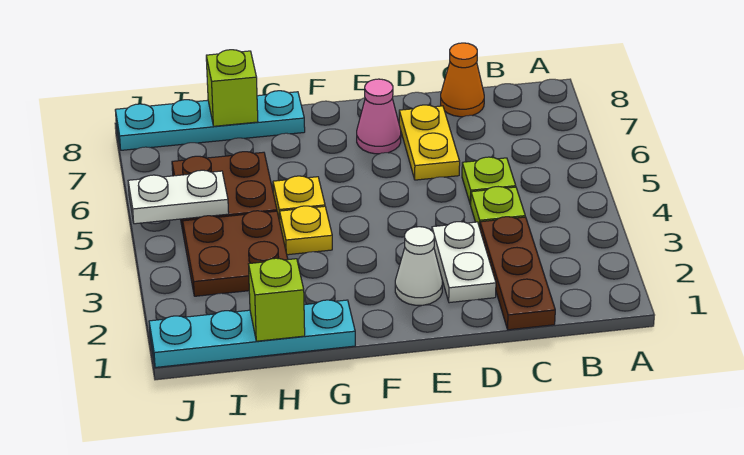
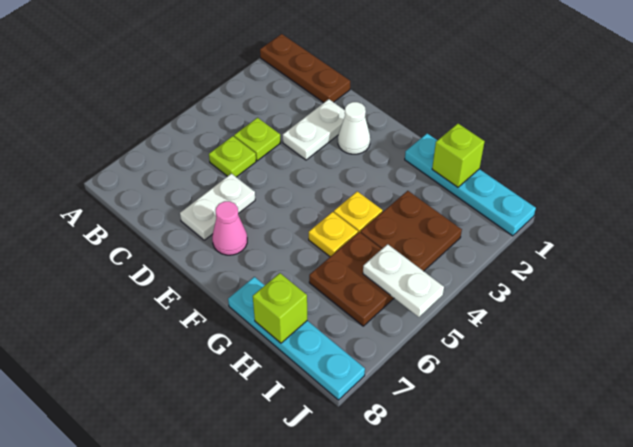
brown plate C1:C3 level 1 -> brown plate A1:C1 level 1
orange cone C8 level 1 -> none
yellow plate D6:D7 level 1 -> white plate D6:D7 level 1

